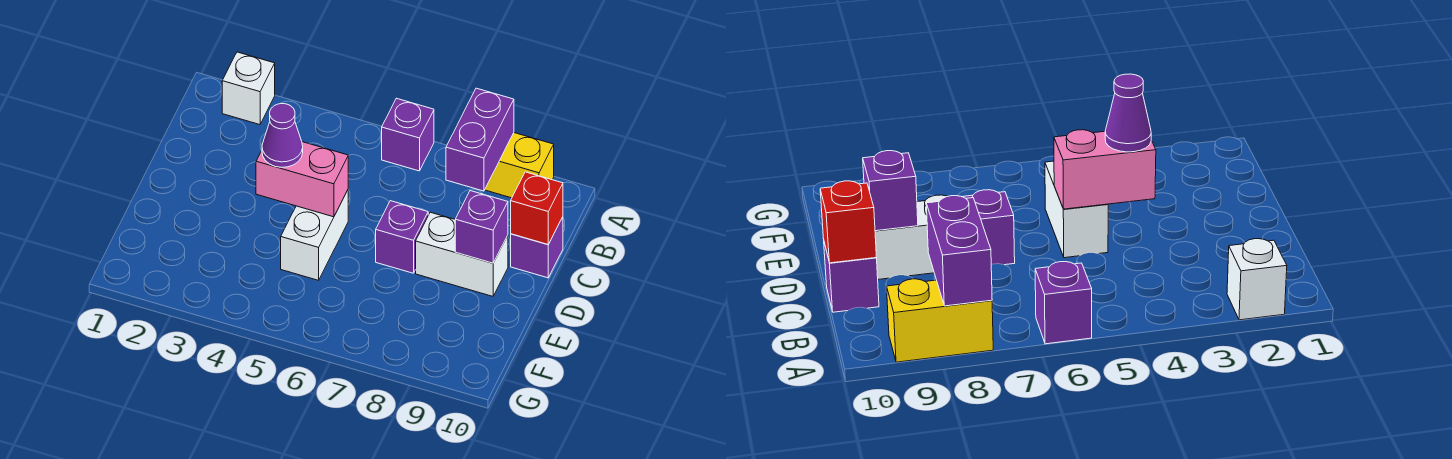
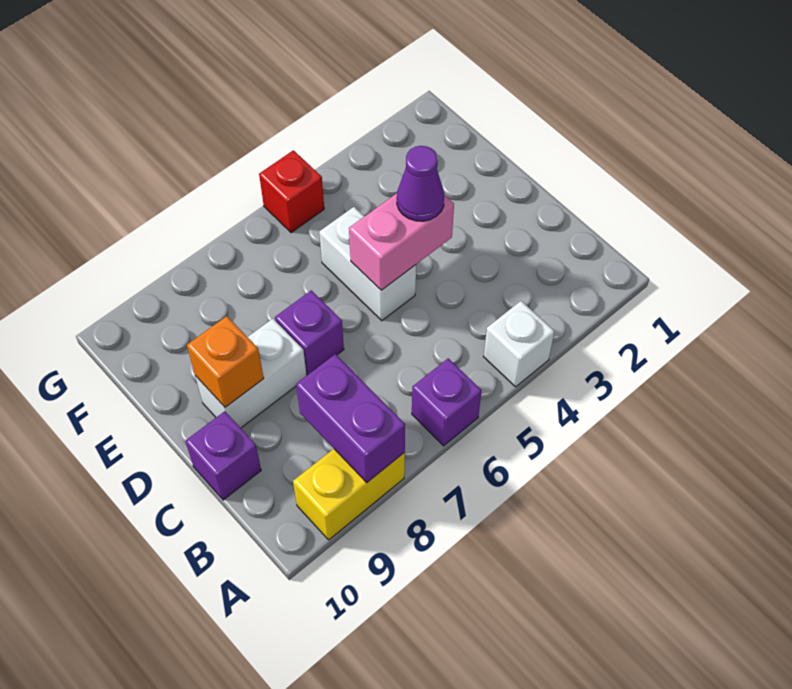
white brick A2 level 1 -> white brick A4 level 1
red brick C10 level 2 -> red brick G5 level 1
purple brick D9 level 2 -> orange brick D9 level 2

